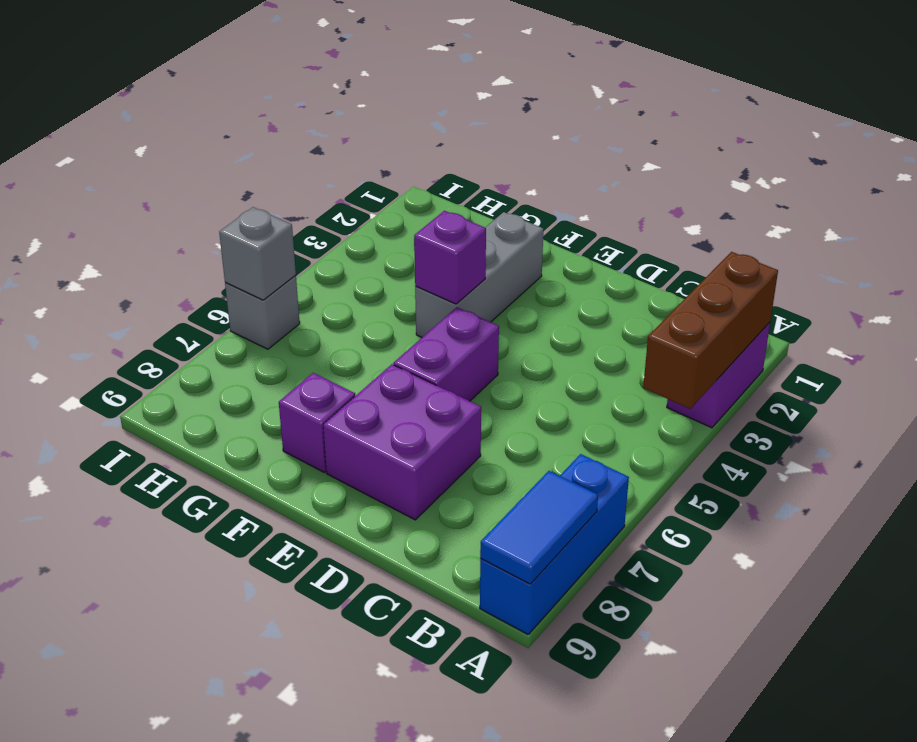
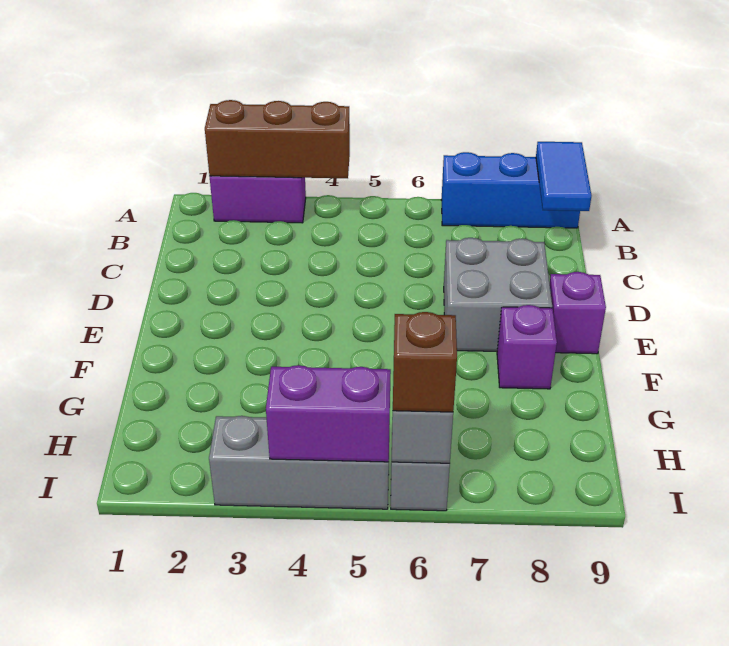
blue tile A8:A9 level 2 -> blue tile A9:B9 level 2
purple brick D7:E8 level 1 -> grey brick D7:E8 level 1
purple brick E5:E6 level 1 -> purple brick I4:I5 level 2
grey brick F2:F4 level 1 -> grey brick I3:I5 level 1
purple brick F4 level 2 -> purple brick E9 level 1
none -> brown brick I6 level 3

